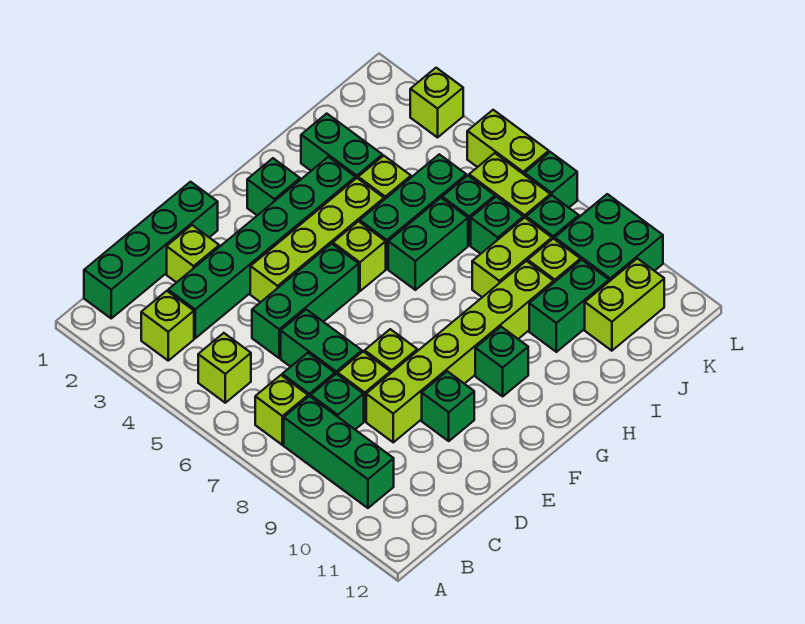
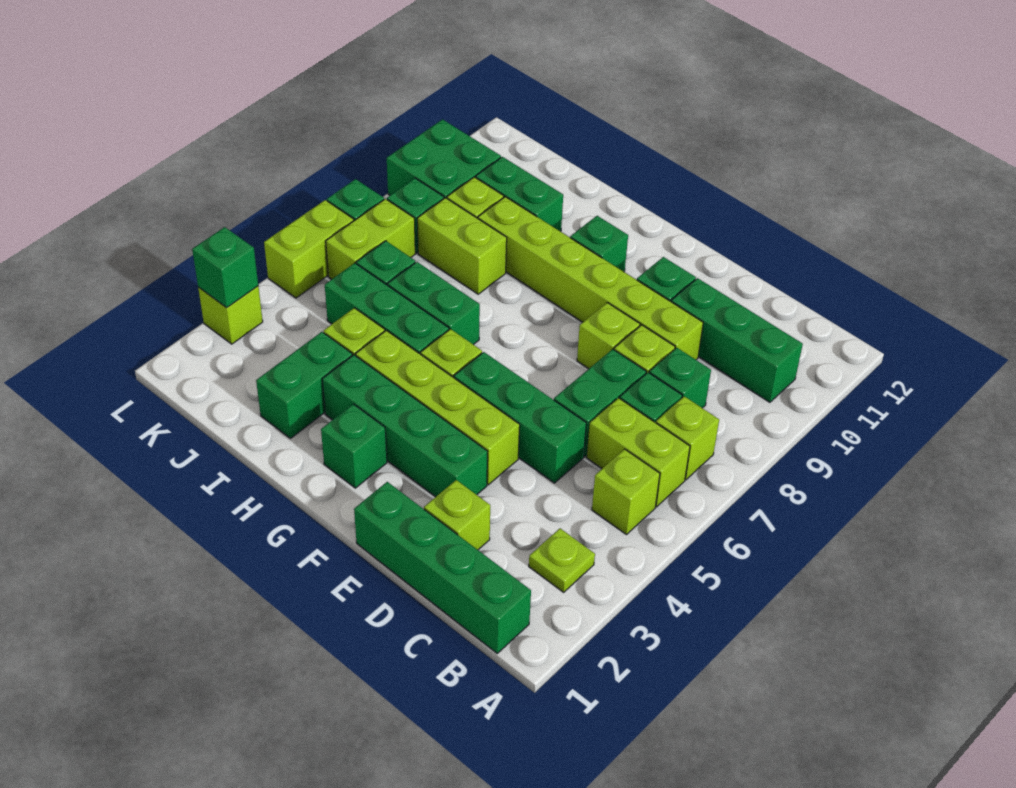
lime brick B3 level 1 -> lime plate B3 level 1
green brick B8:B10 level 1 -> green brick B10:D10 level 1
green brick C3:H3 level 1 -> green brick E3:H3 level 1
green brick J7 level 1 -> green brick L3 level 2
lime brick J11:K11 level 1 -> lime brick B6:C6 level 1

